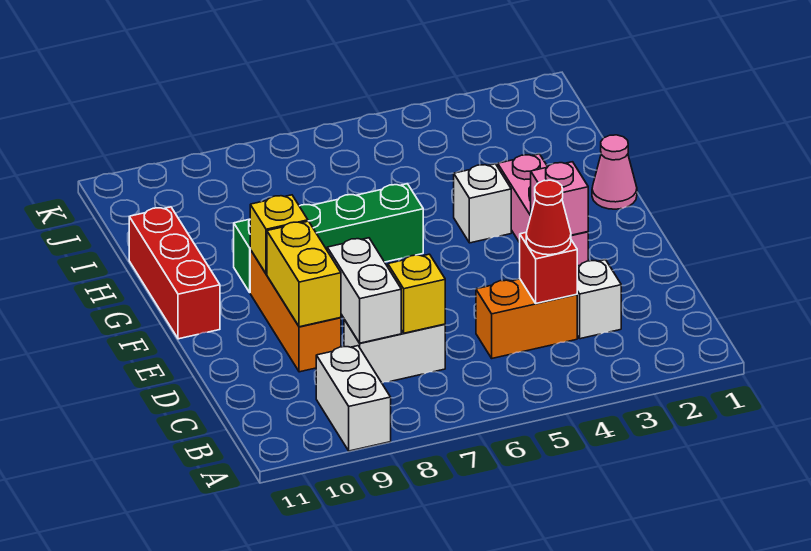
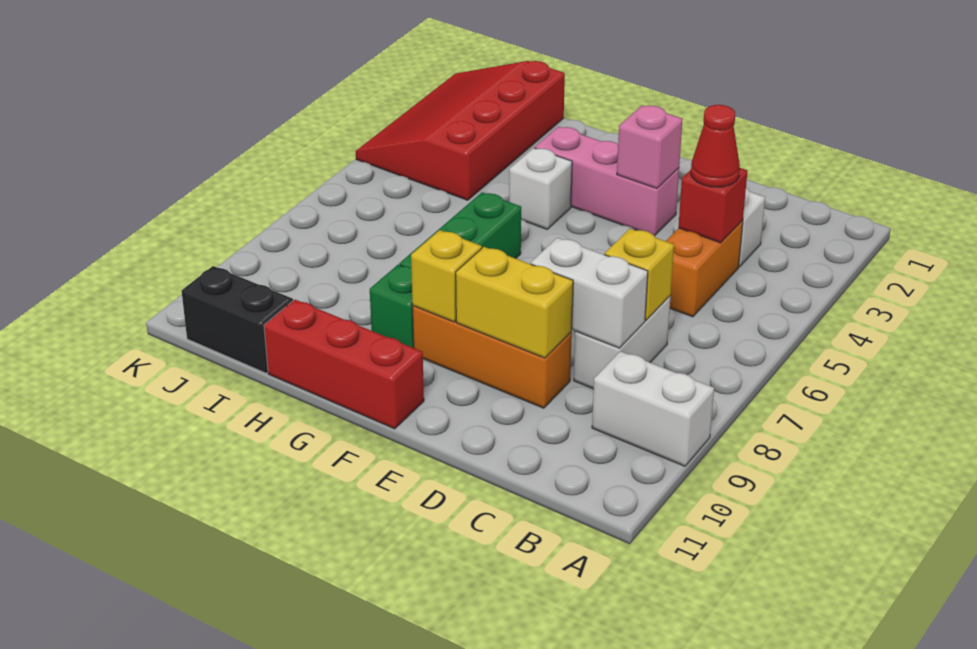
pink cone G1 level 1 -> none
none -> red slope I1:K4 level 1 top I
none -> black brick I11:J11 level 1

